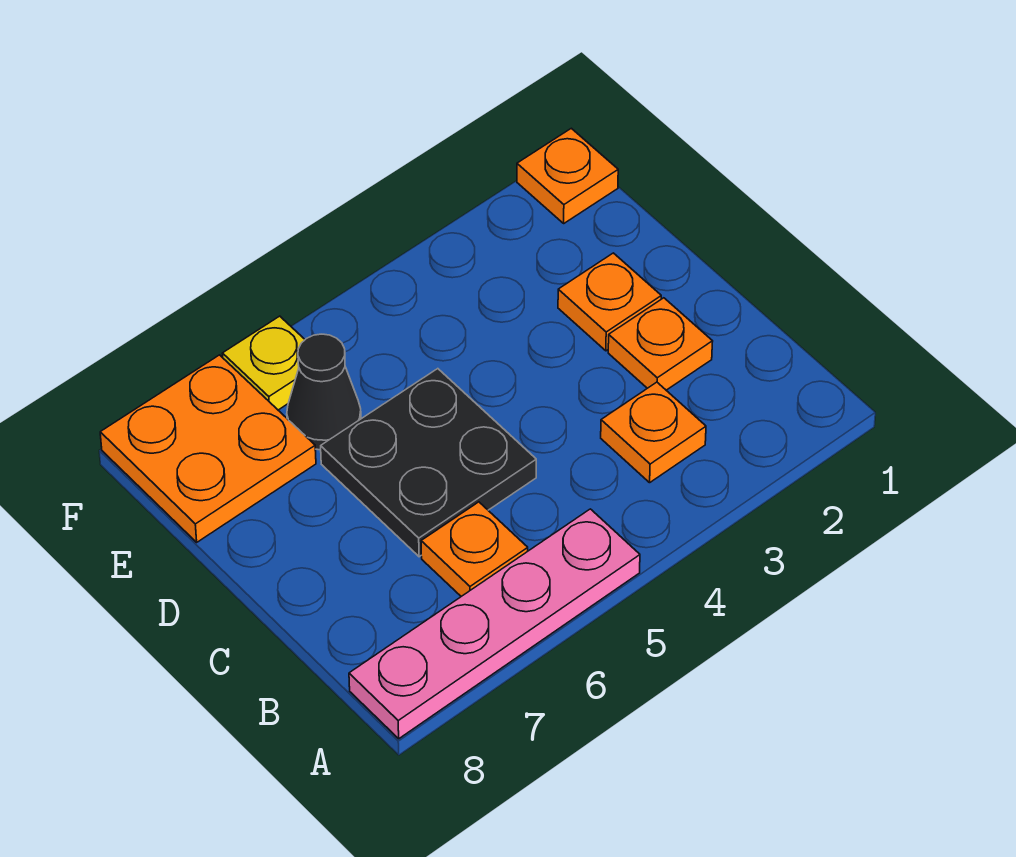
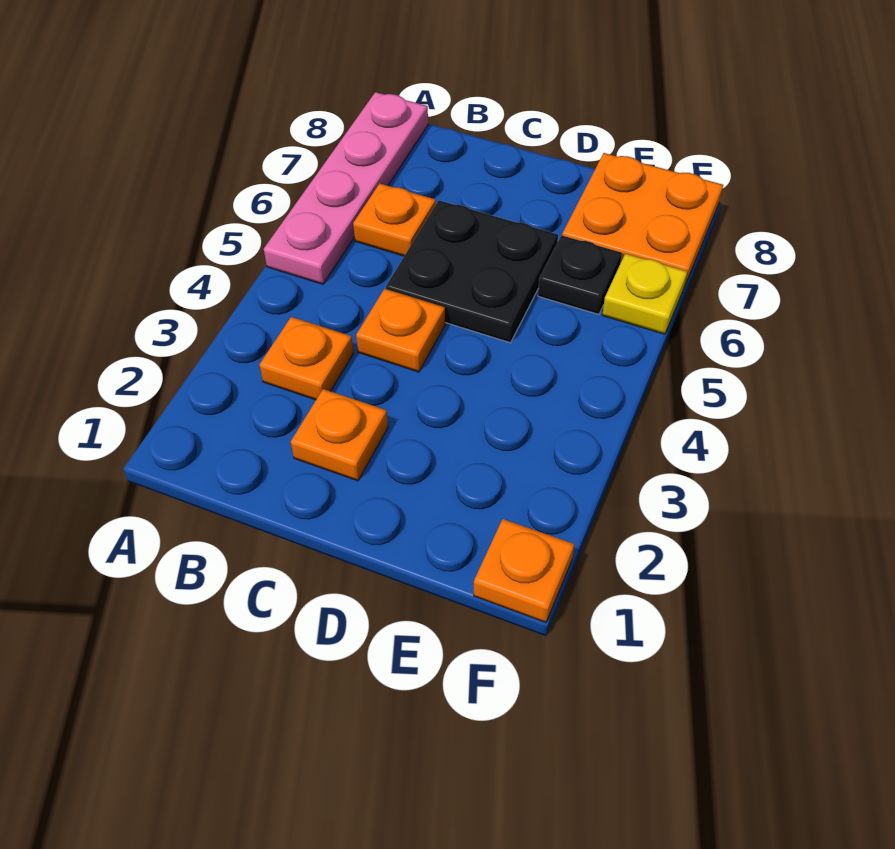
orange plate D2 level 1 -> orange plate C4 level 1
black cone E6 level 1 -> black plate E6 level 1

